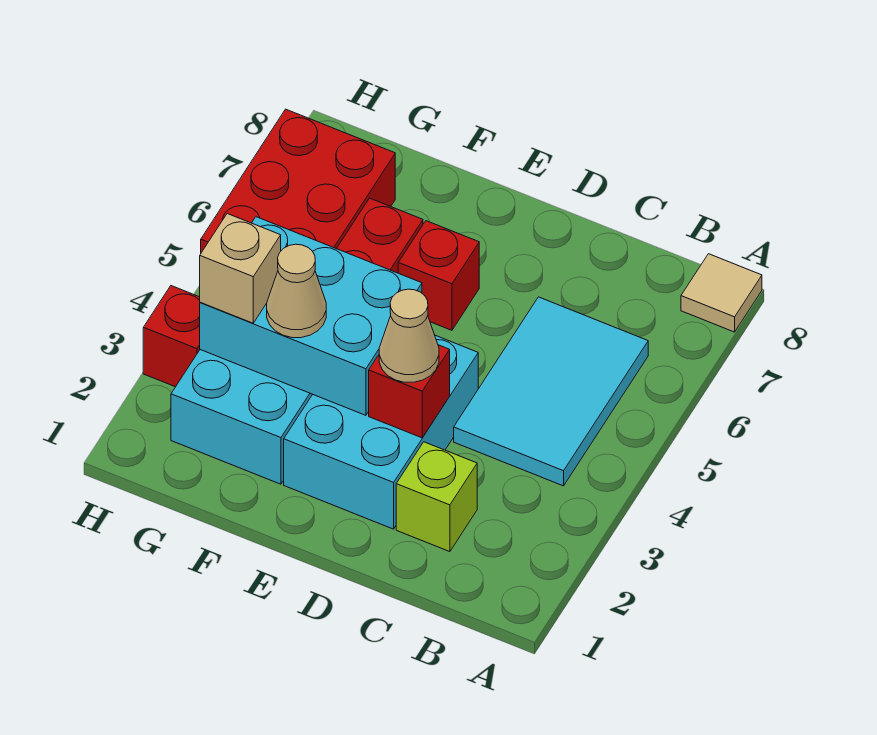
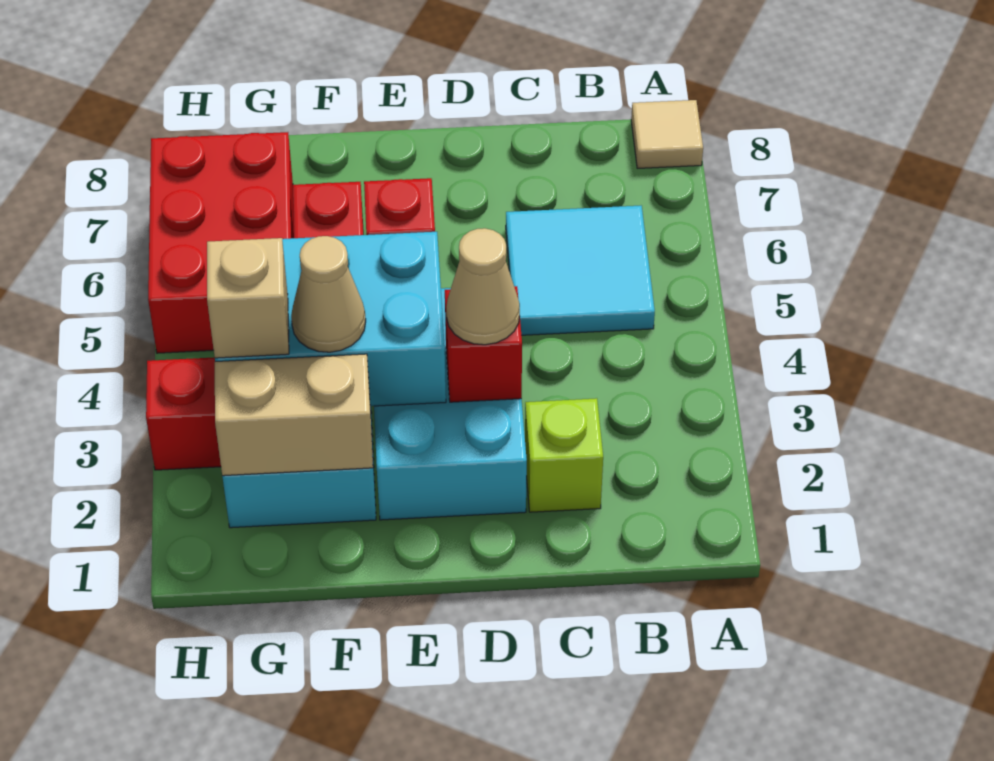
cyan tile B4:C6 level 1 -> cyan tile B5:C6 level 1
none -> tan brick F2:G2 level 2

